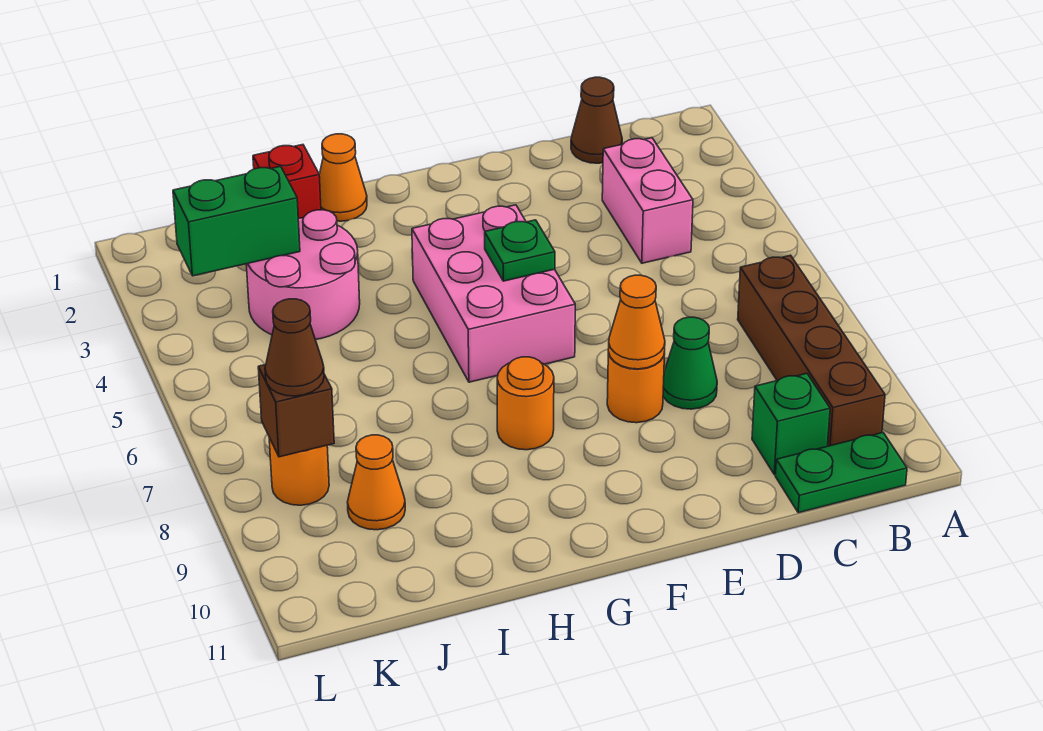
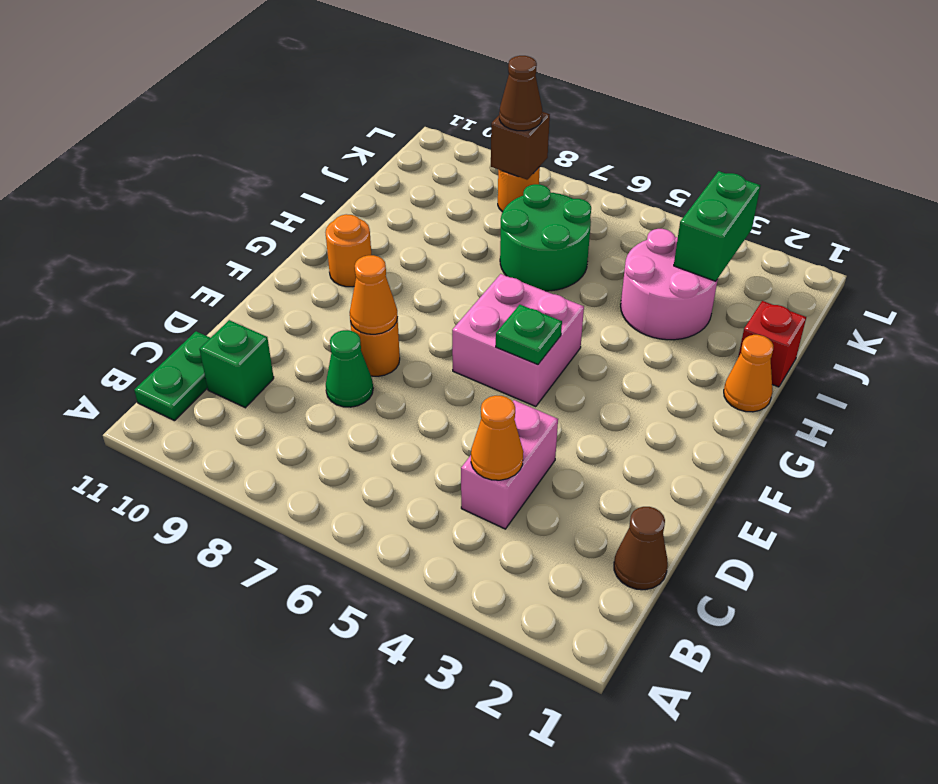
brown brick B7:B10 level 1 -> none
pink brick C3:C4 level 1 -> pink brick C4:D4 level 1
pink brick F4:G6 level 1 -> pink brick F5:G6 level 1
orange round brick G8 level 1 -> orange round brick G10 level 1
none -> green round brick I6:J7 level 1
orange cone J9 level 1 -> orange cone C4 level 2

